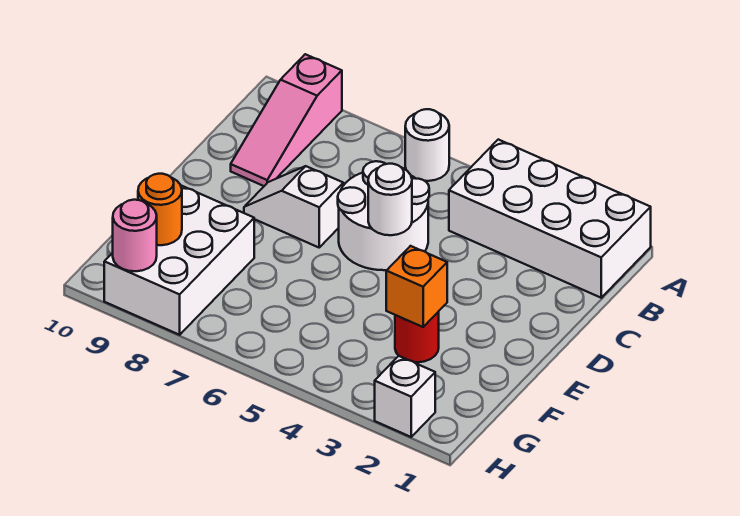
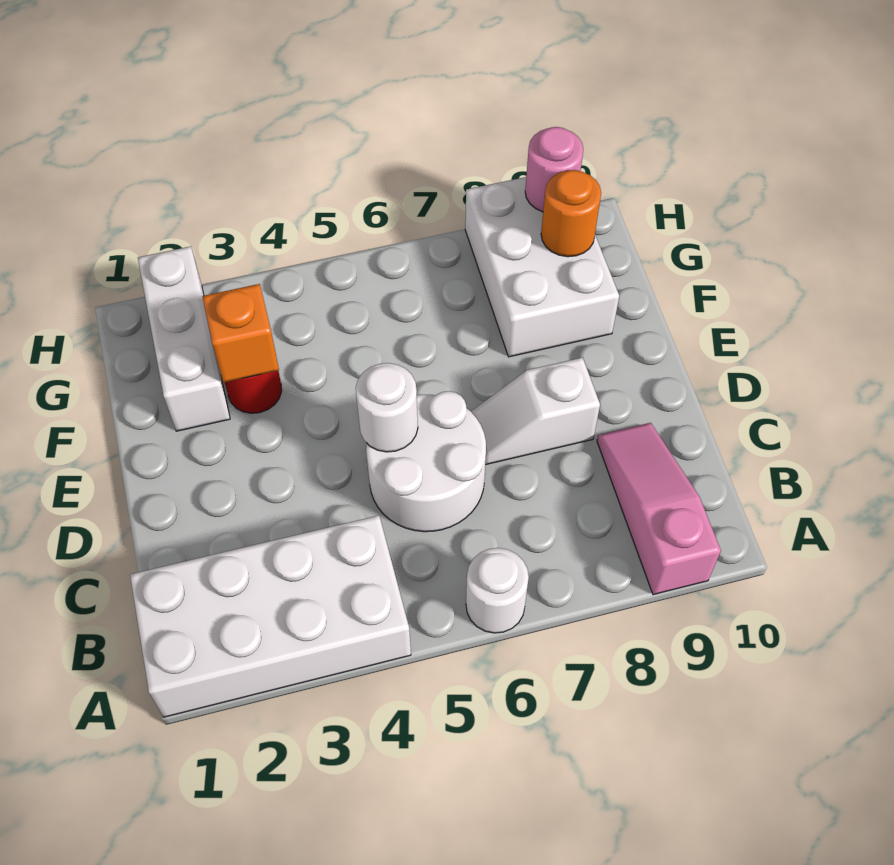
white slope D7:D8 level 1 top 7 -> white slope D7:D8 level 1 top 8
white brick H2 level 1 -> white brick F2:H2 level 1

